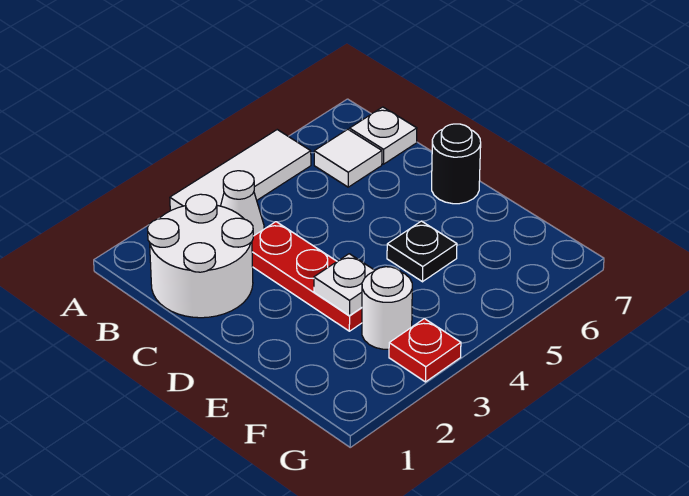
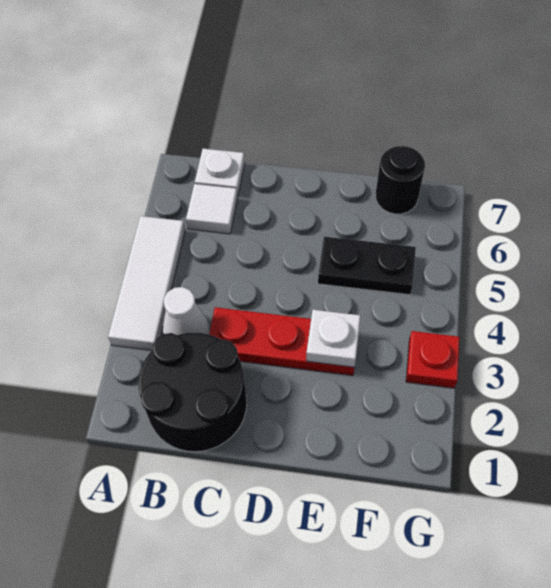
white round brick B1:C2 level 1 -> black round brick B1:C2 level 1
black round brick D7 level 1 -> black round brick F7 level 1
black plate E5 level 1 -> black plate E5:F5 level 1
white round brick F3 level 1 -> none

